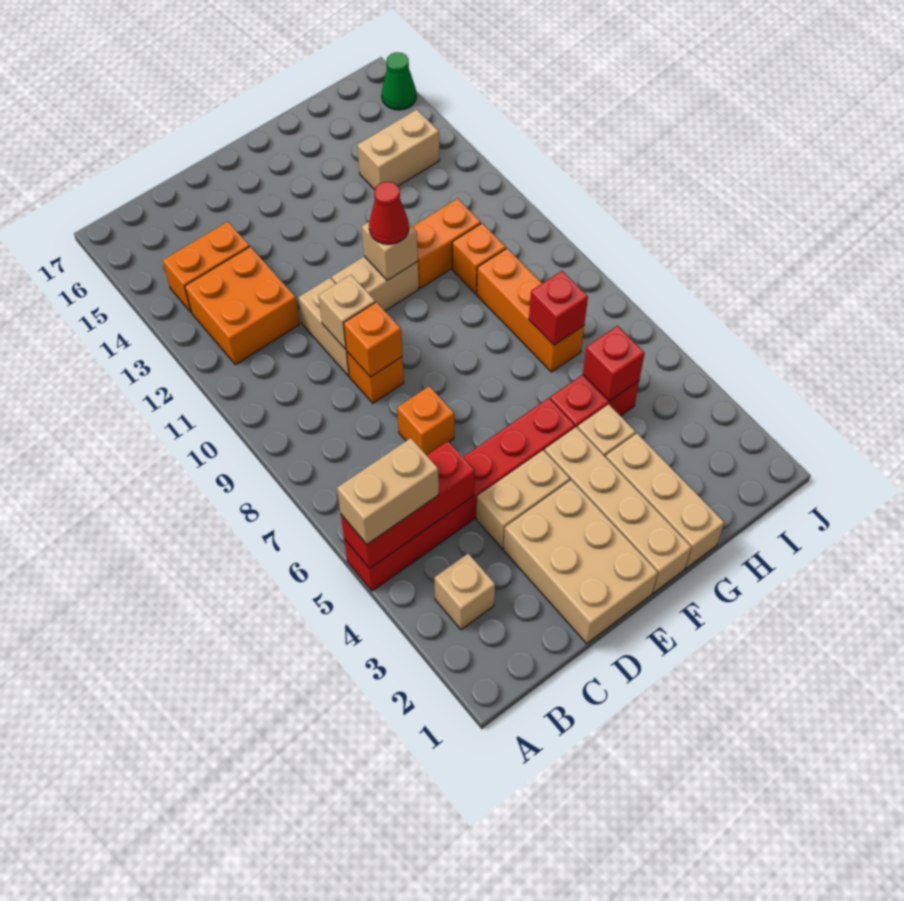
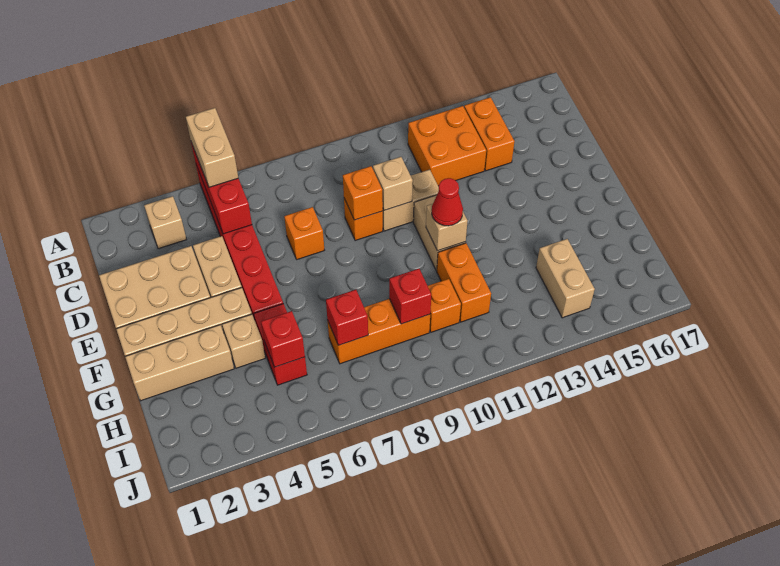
none -> red brick H9 level 2
green cone J16 level 1 -> none

